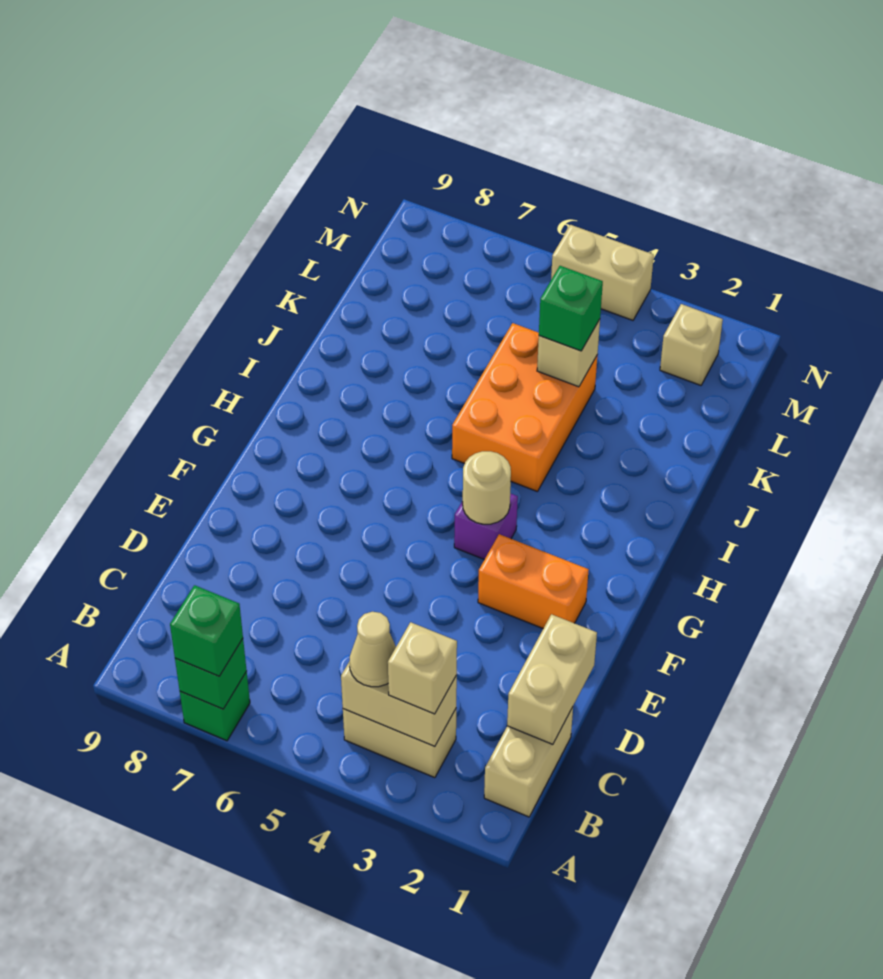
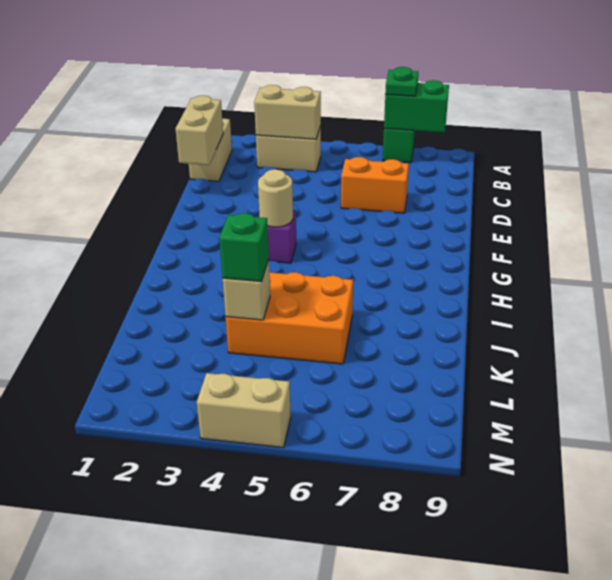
green brick A7 level 2 -> green brick A7:A8 level 2
green brick A7 level 3 -> green plate A7 level 3
tan brick B3 level 3 -> none
tan cone B4 level 3 -> none
orange brick F2:F3 level 1 -> orange brick D6:D7 level 1
orange brick I4:K5 level 1 -> orange brick J4:K6 level 1
tan brick M2 level 1 -> none

